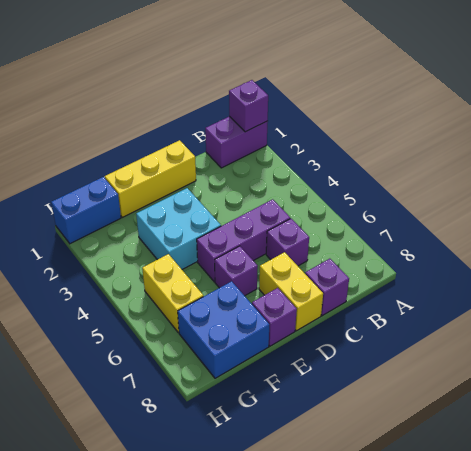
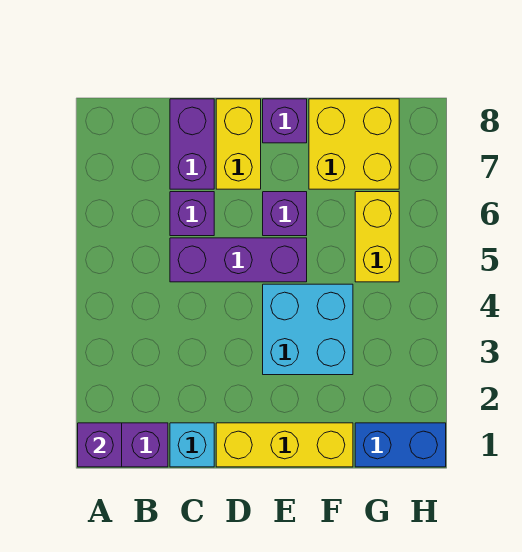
none -> cyan brick C1 level 1
purple brick C8 level 1 -> purple brick C7:C8 level 1
blue brick F7:G8 level 1 -> yellow brick F7:G8 level 1

